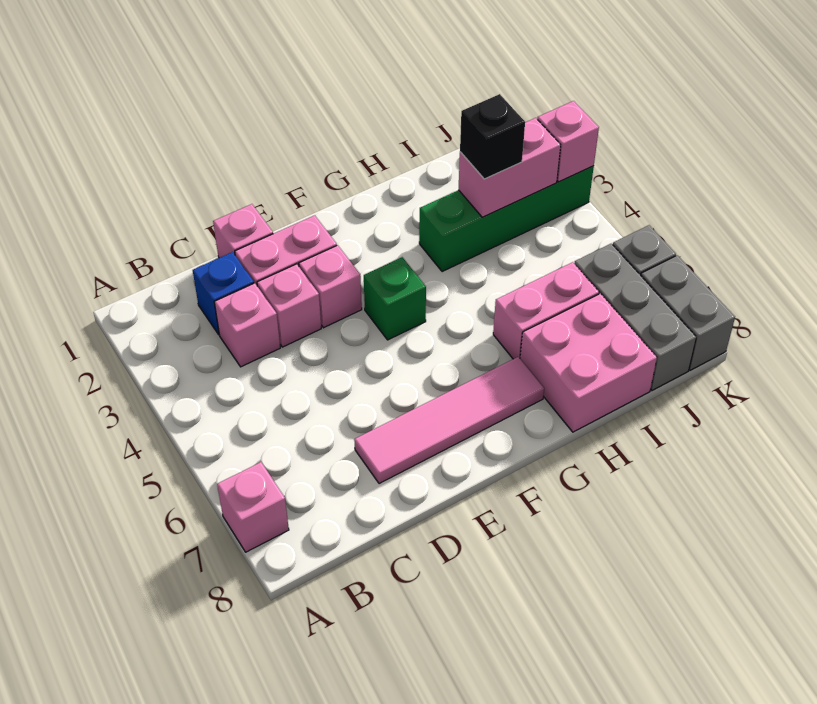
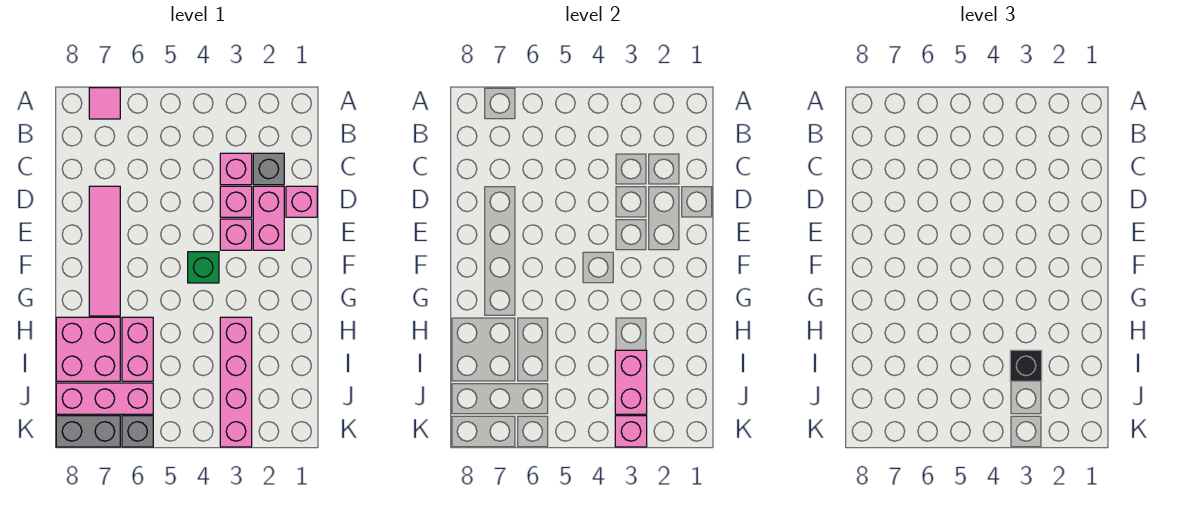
pink brick A7 level 1 -> pink tile A7 level 1
blue brick C2 level 1 -> grey brick C2 level 1
green brick H3:K3 level 1 -> pink brick H3:K3 level 1
grey brick J6:J8 level 1 -> pink brick J6:J8 level 1

